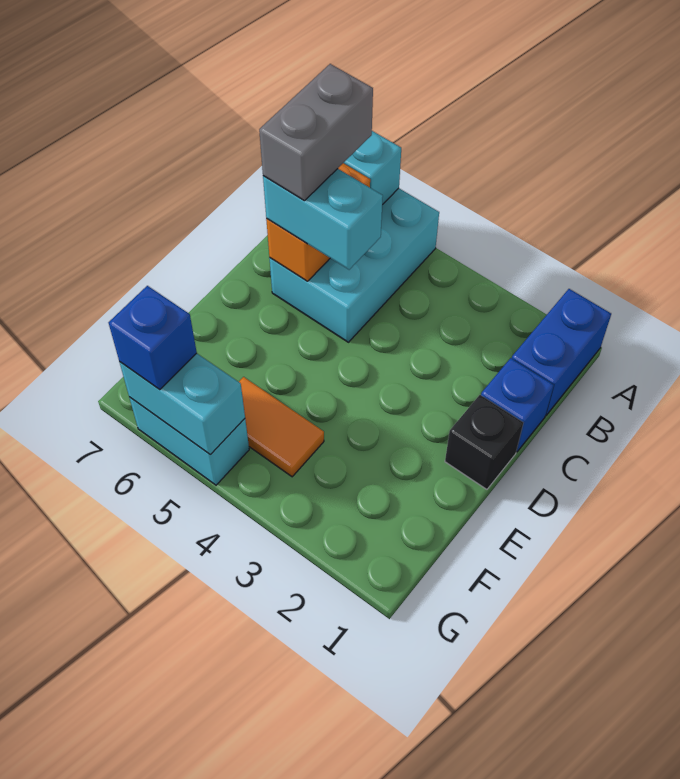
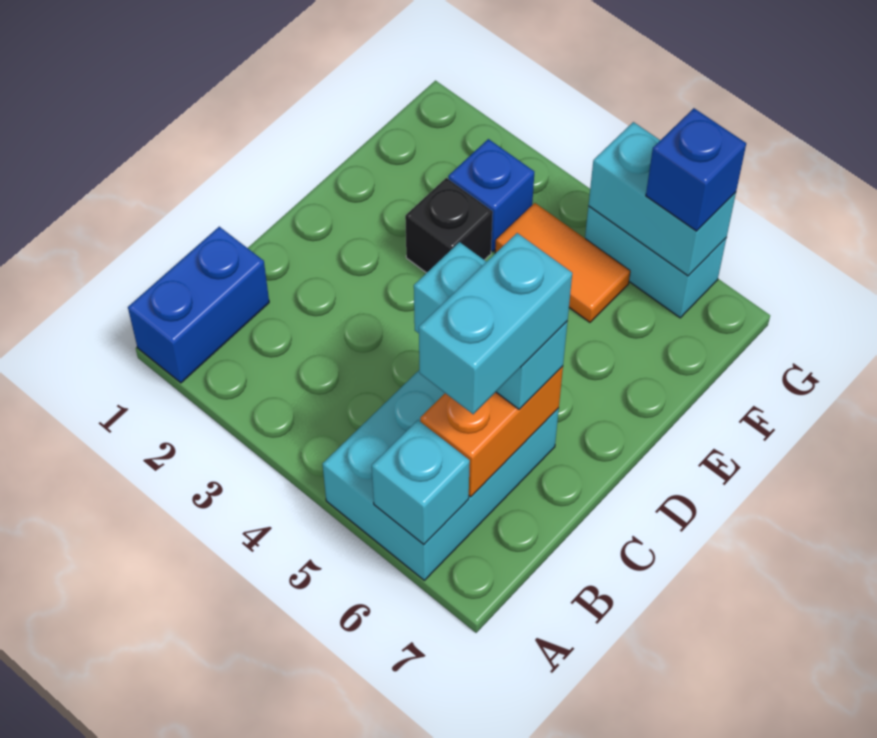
grey brick B6:C6 level 4 -> cyan brick B6:C6 level 4
blue brick C1 level 1 -> blue brick F3 level 1
black brick D1 level 1 -> black brick E3 level 1

